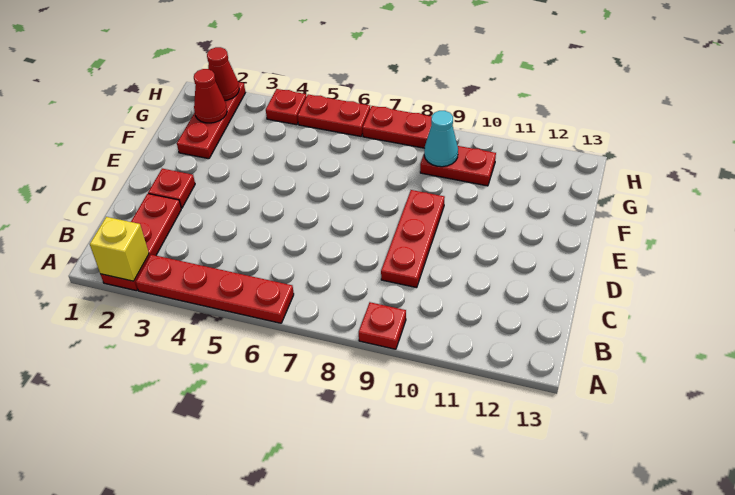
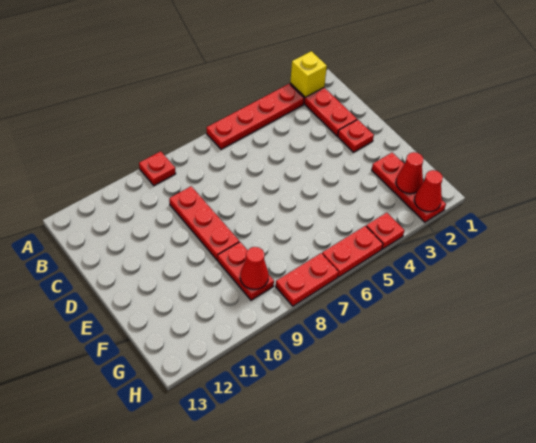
red plate G9:G10 level 1 -> red plate F9:G9 level 1
cyan cone G9 level 2 -> red cone G9 level 2

